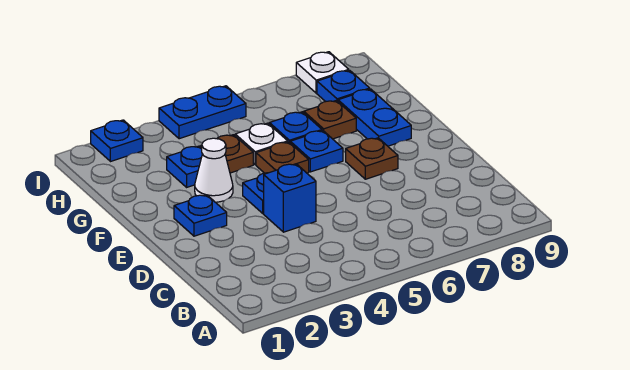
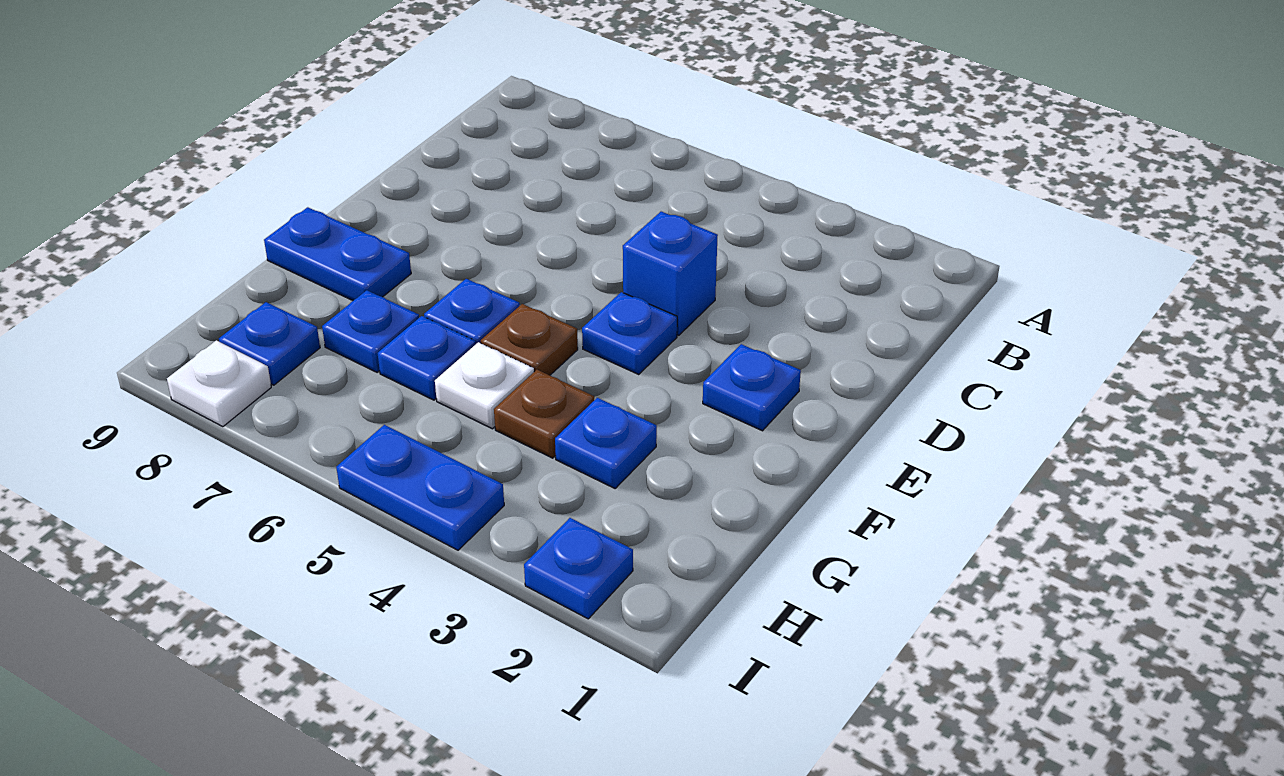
brown plate E7 level 1 -> none
white cone F3 level 1 -> none
blue plate F8:G8 level 1 -> blue plate F8:F9 level 1
brown plate G7 level 1 -> blue plate G7 level 1

